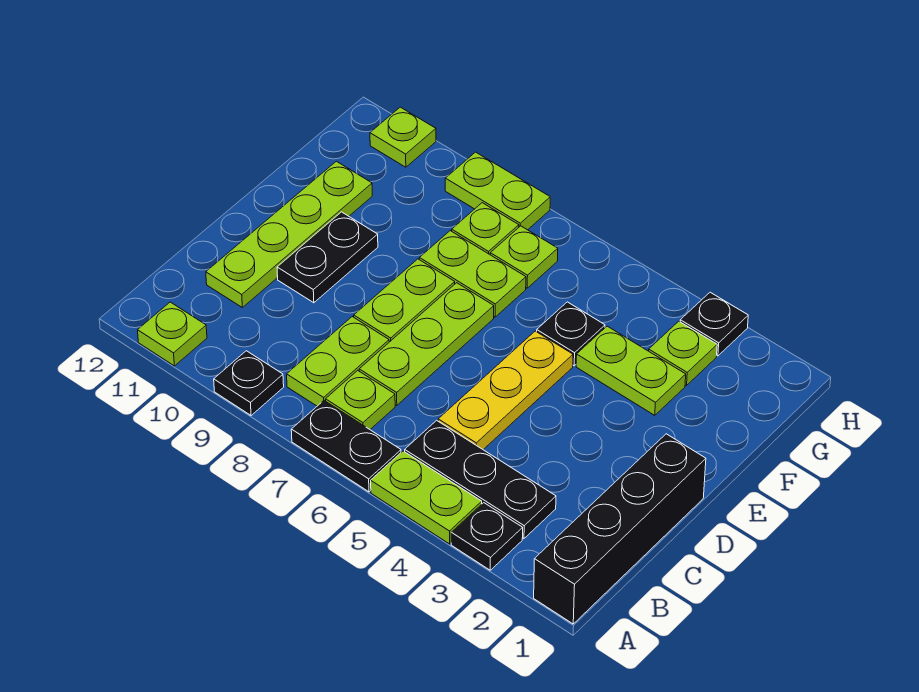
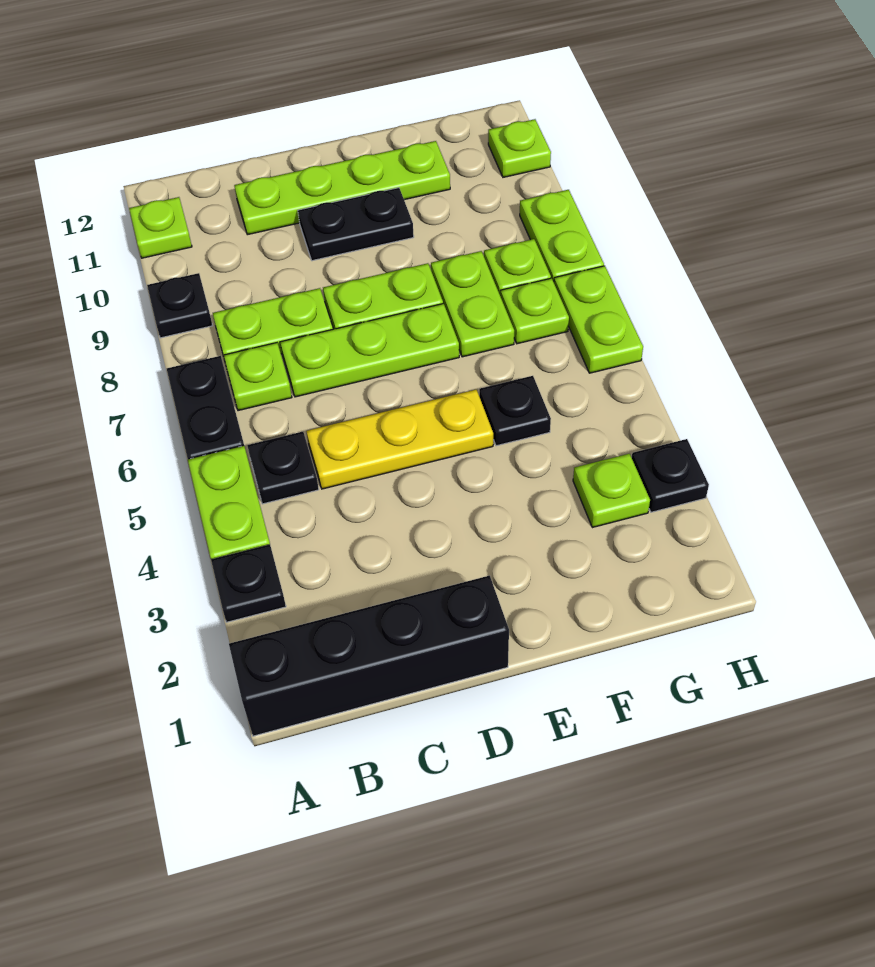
black plate B3:B5 level 1 -> black plate B5 level 1
lime plate F3:F4 level 1 -> lime plate H6:H7 level 1

